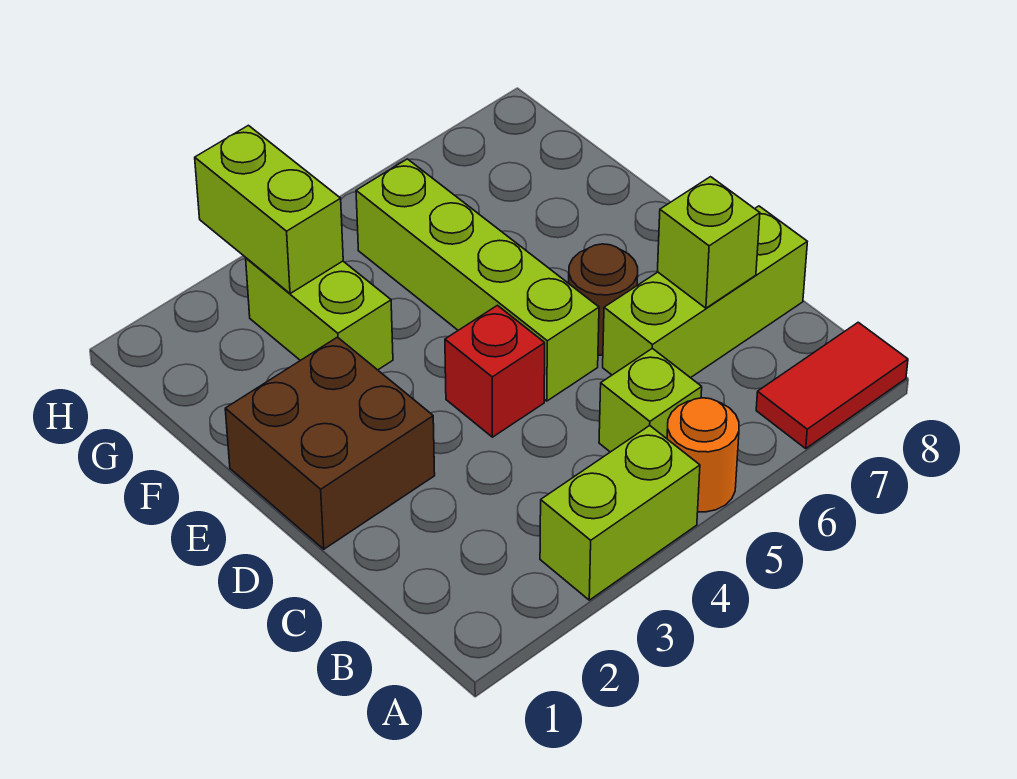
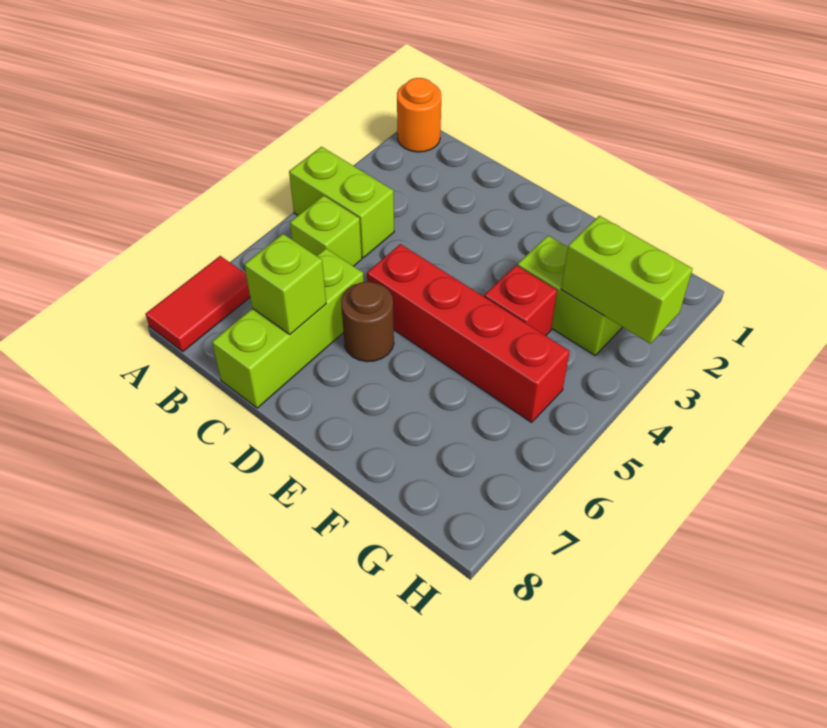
lime brick A3:A4 level 1 -> lime brick A4:B4 level 1
orange round brick A5 level 1 -> orange round brick A1 level 1
brown brick D1:E2 level 1 -> none
red brick D4 level 1 -> red brick F4 level 1
lime brick D5:G5 level 1 -> red brick D5:G5 level 1

